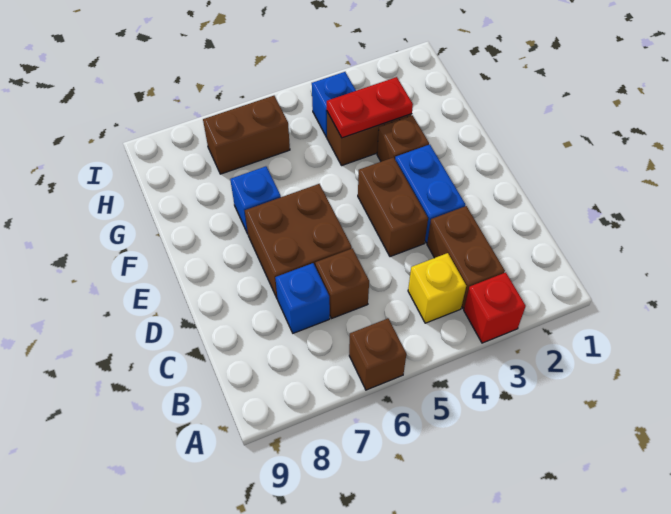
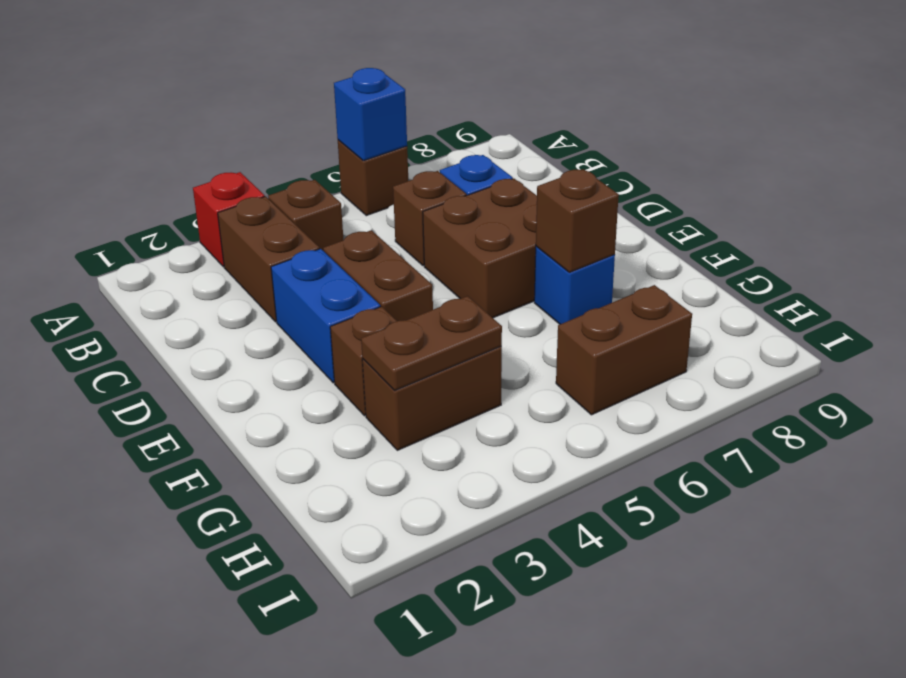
yellow brick B4 level 1 -> brown brick B4 level 1
none -> brown brick F7 level 2
red plate G3:G4 level 2 -> brown plate G3:G4 level 2
blue brick H4 level 1 -> blue brick A6 level 2

